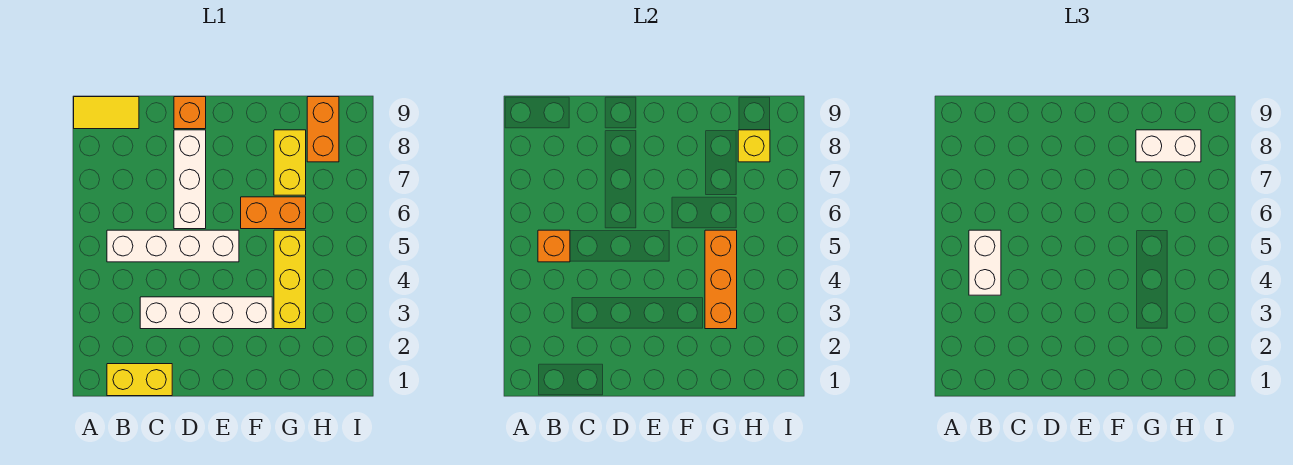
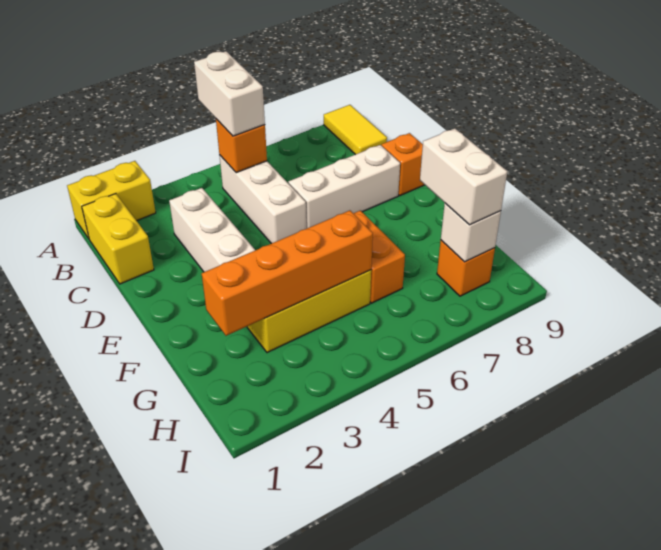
white brick B4:B5 level 3 -> white brick A5:B5 level 3
white brick B5:E5 level 1 -> white brick B5:D5 level 1
orange brick G3:G5 level 2 -> orange brick G2:G5 level 2
yellow brick G7:G8 level 1 -> yellow brick A1:A2 level 1
orange brick H8:H9 level 1 -> orange brick H8 level 1
yellow brick H8 level 2 -> white brick H8 level 2

